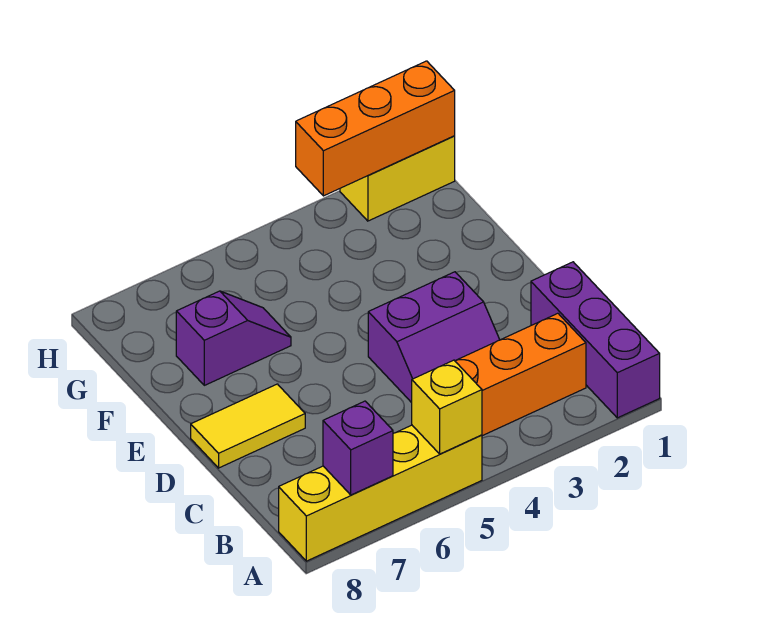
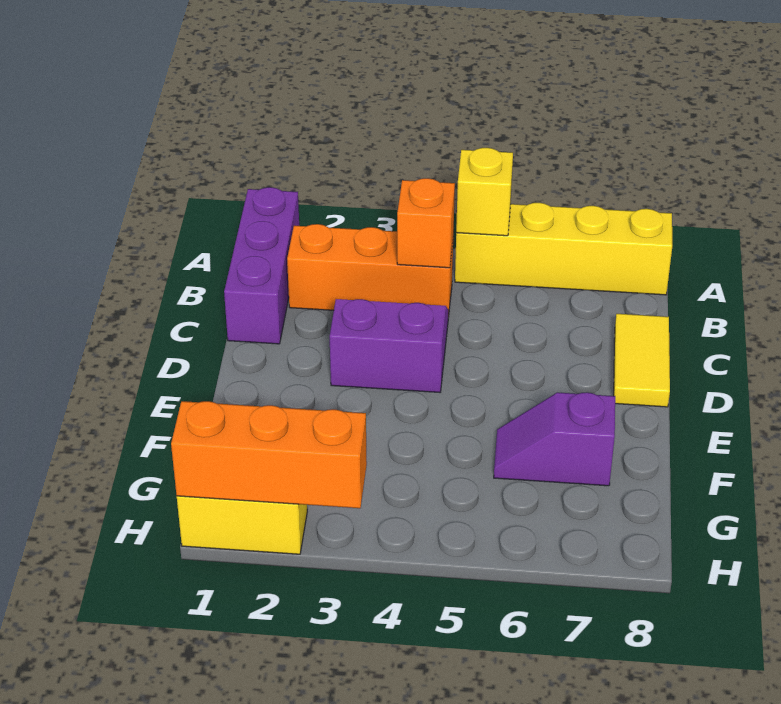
purple brick A7 level 2 -> none
none -> orange brick B4 level 2
yellow tile D7:D8 level 1 -> yellow tile C8:D8 level 1

